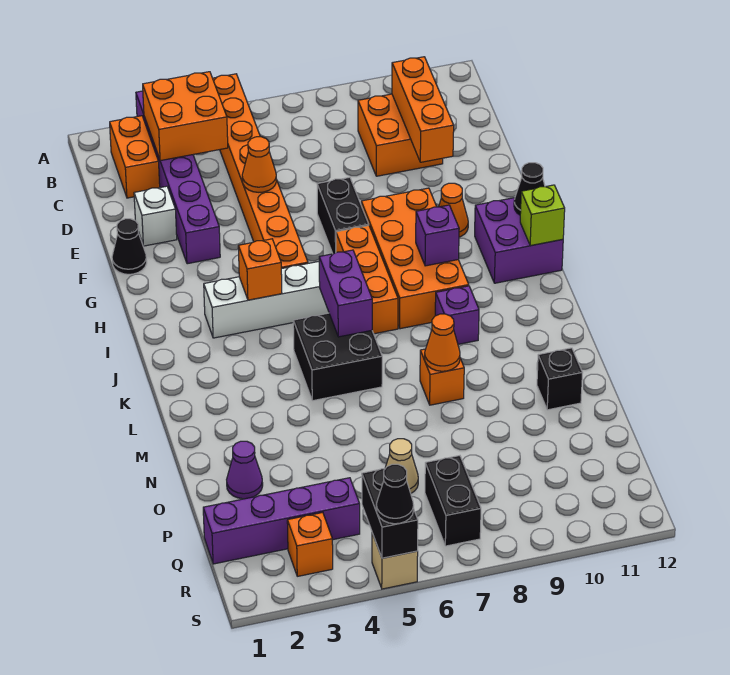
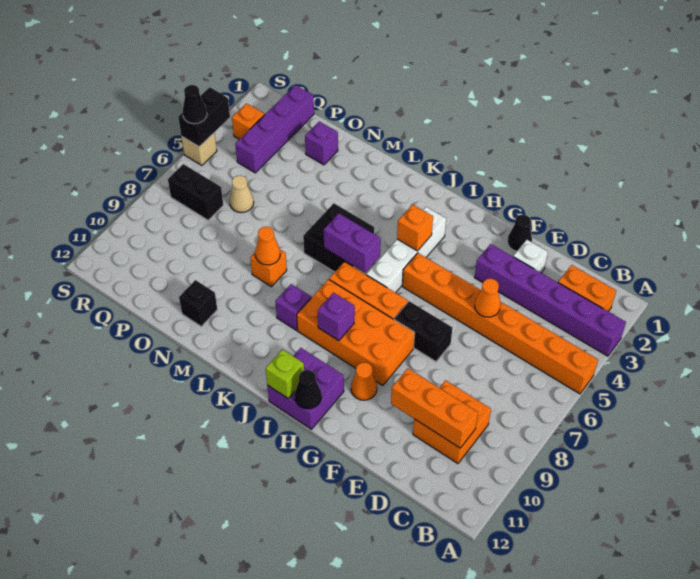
orange brick B3:C4 level 2 -> none
purple cone O2 level 1 -> purple brick O2 level 1
black brick R5:S5 level 2 -> black brick S4:S5 level 2

